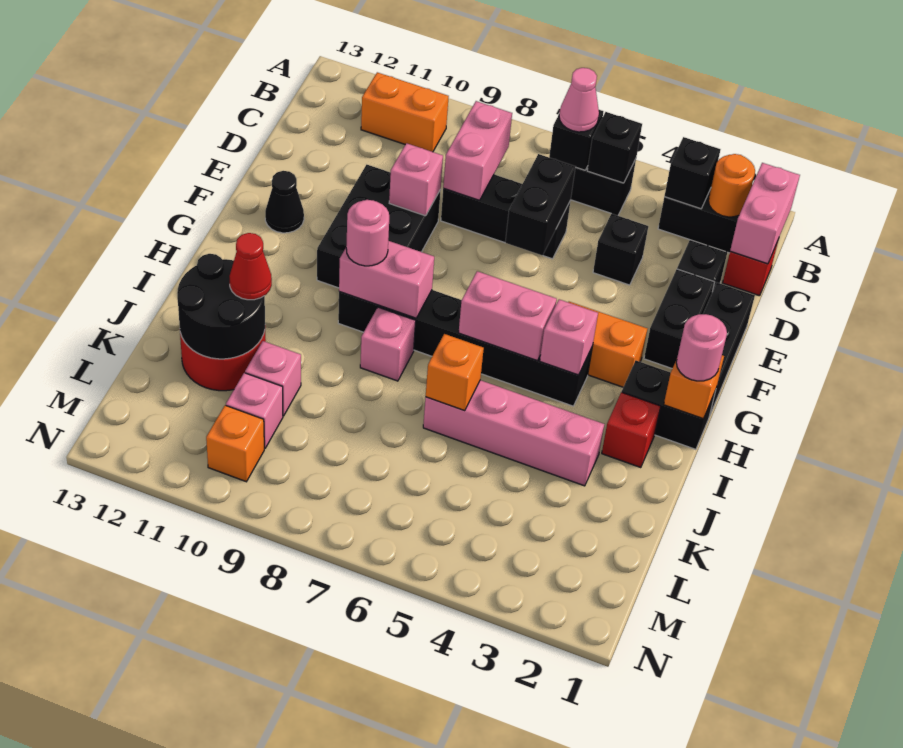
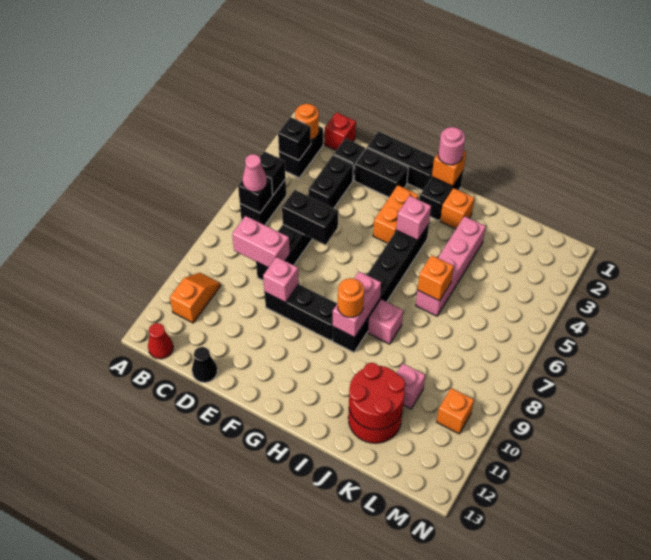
pink brick B1:C1 level 2 -> none
orange brick B10:B11 level 1 -> orange slope B10:B11 level 1 top 11
black brick D4 level 1 -> black brick D3:D4 level 1
black brick E9:G10 level 1 -> black brick E9:G9 level 1
black cone F12 level 1 -> black cone D13 level 1
pink brick H5:H6 level 2 -> none
pink round brick H9 level 3 -> orange round brick H9 level 3
red brick I2 level 1 -> orange brick I2 level 1
black round brick J11:K12 level 2 -> red round brick J11:K12 level 2
red cone J11 level 3 -> red cone B13 level 1
pink brick L10 level 1 -> none

